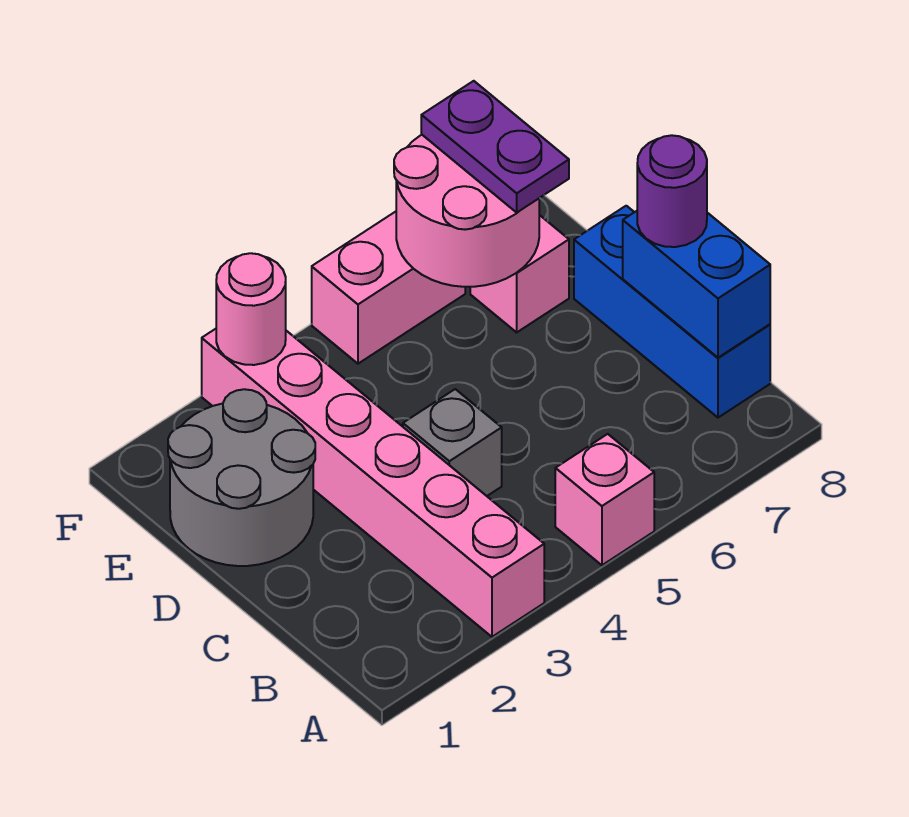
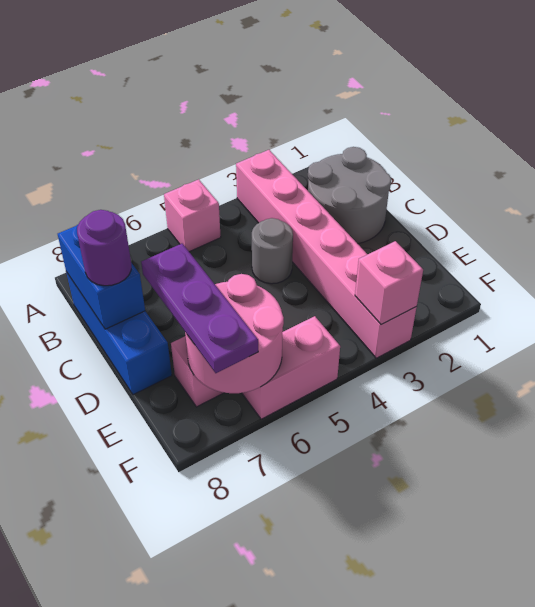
grey brick C4 level 1 -> grey round brick C4 level 1
grey round brick D1:E2 level 1 -> grey round brick B1:C2 level 1
purple plate E7:F7 level 3 -> purple plate D7:F7 level 3
pink round brick F3 level 2 -> pink brick F3 level 2

